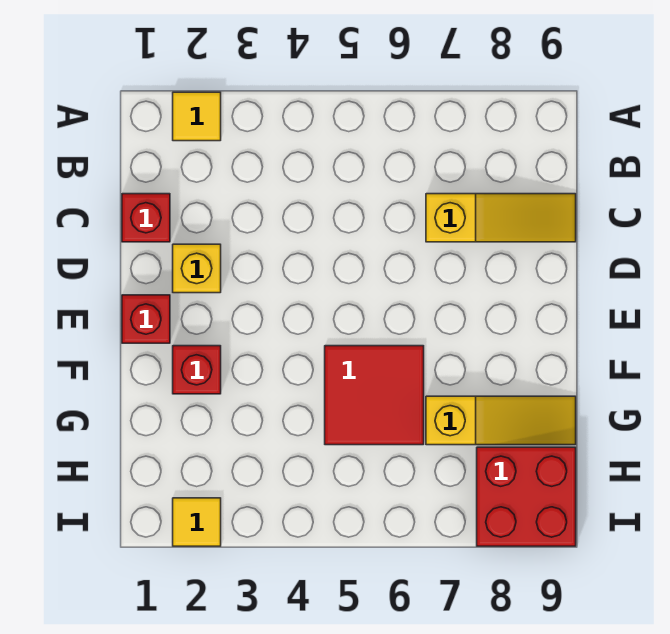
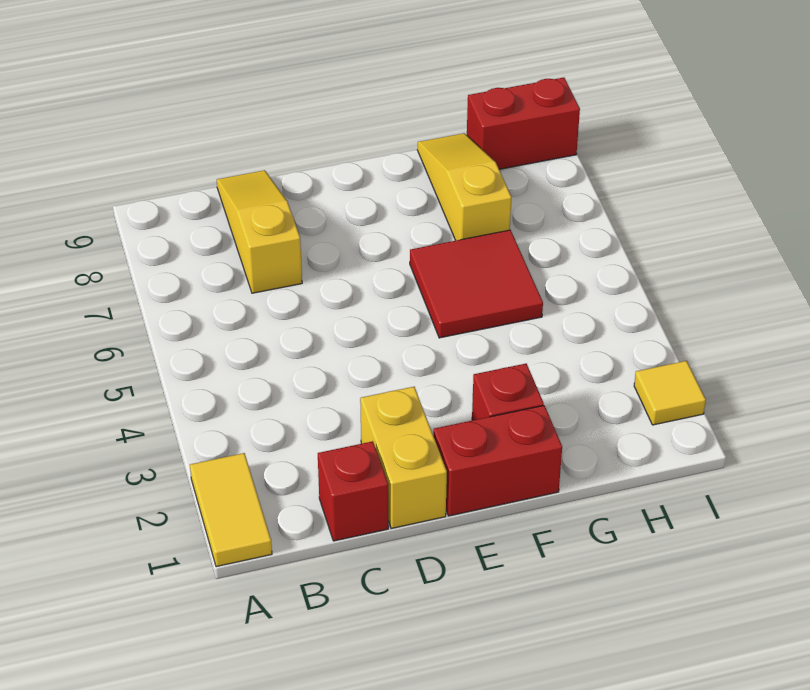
yellow tile A2 level 1 -> yellow tile A1:A2 level 1
yellow brick D2 level 1 -> yellow brick D1:D2 level 1
red brick E1 level 1 -> red brick E1:F1 level 1
red brick H8:I9 level 1 -> red brick H9:I9 level 1

